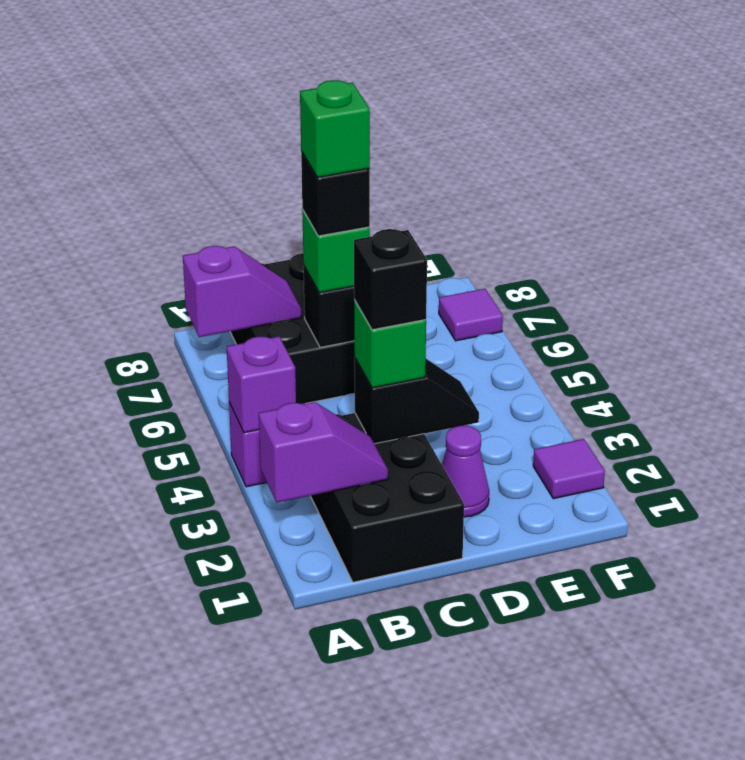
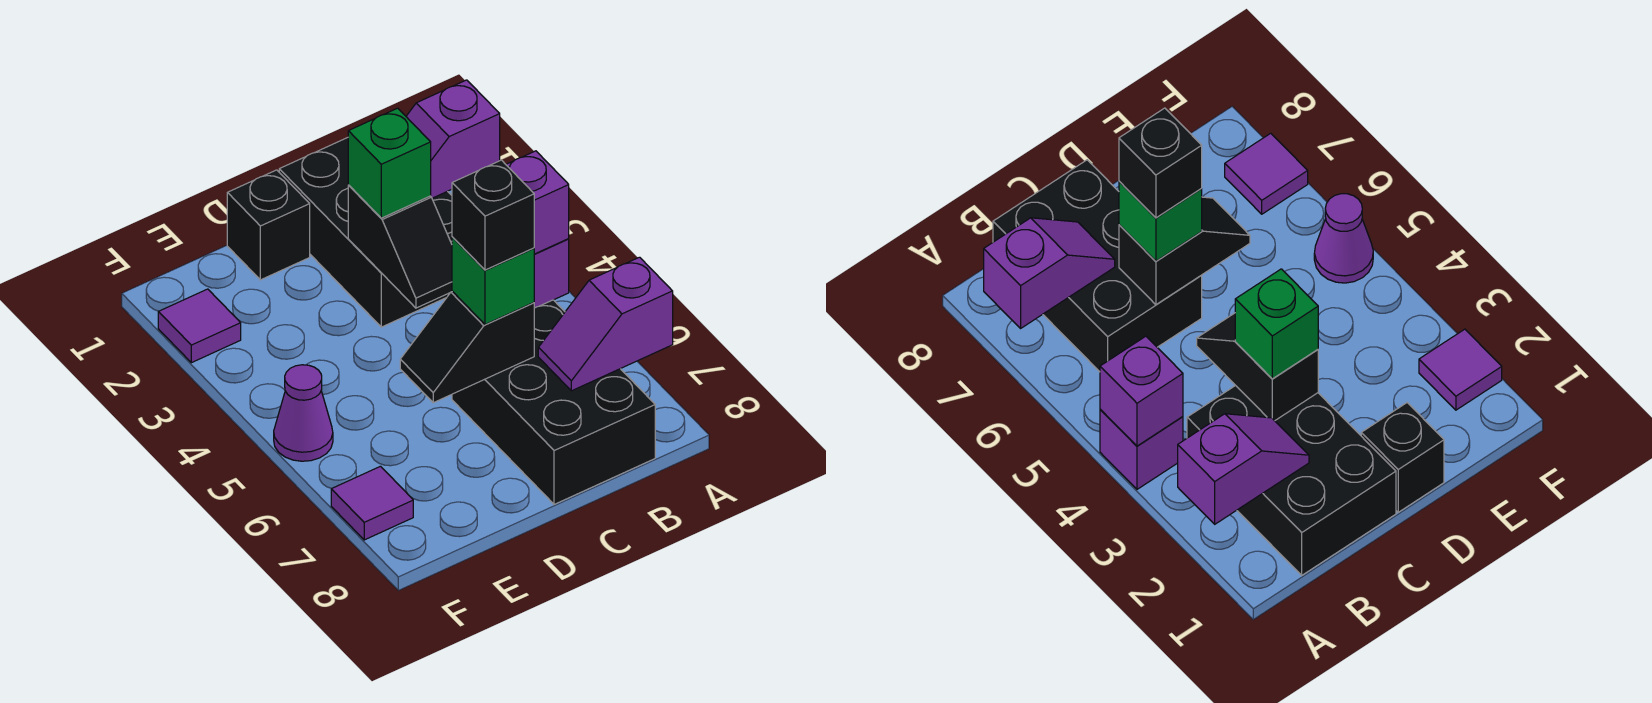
black slope C3:D3 level 2 top C -> black slope C3:C4 level 2 top 3
black brick C3 level 4 -> black brick D1 level 1
green brick C6 level 5 -> none
purple cone D2 level 1 -> purple cone F5 level 1

